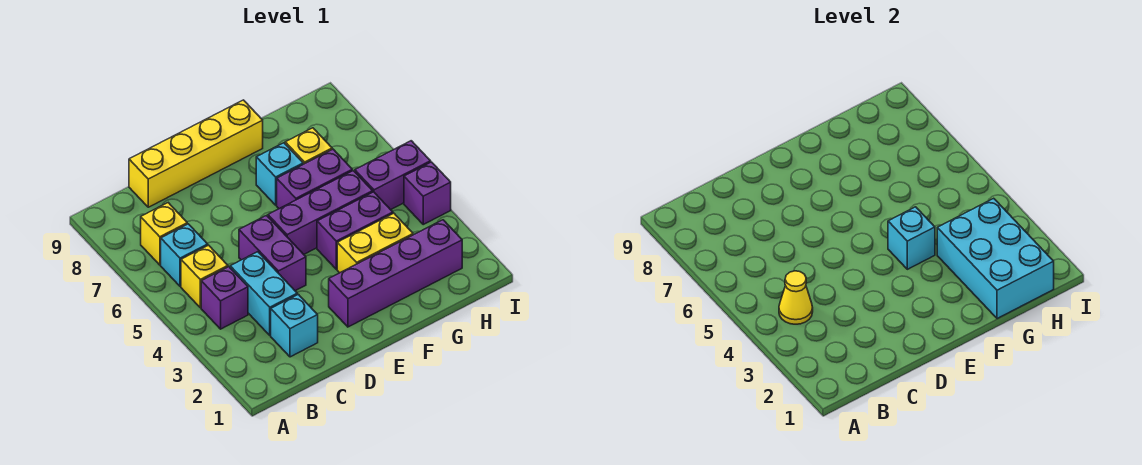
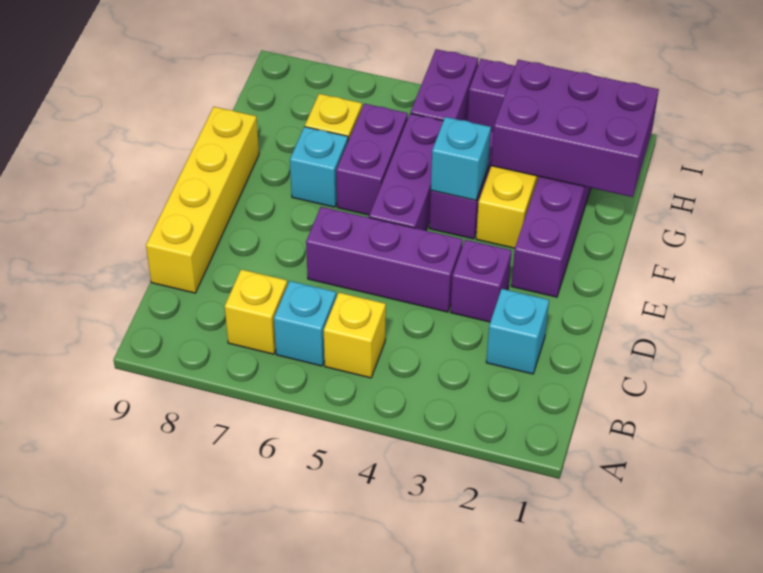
purple brick B4 level 1 -> purple brick D3 level 1
yellow cone B4 level 2 -> none
cyan brick C3:C4 level 1 -> none
purple brick D4:D5 level 1 -> purple brick D4:D6 level 1
cyan brick G1:H3 level 2 -> purple brick G1:H3 level 2

